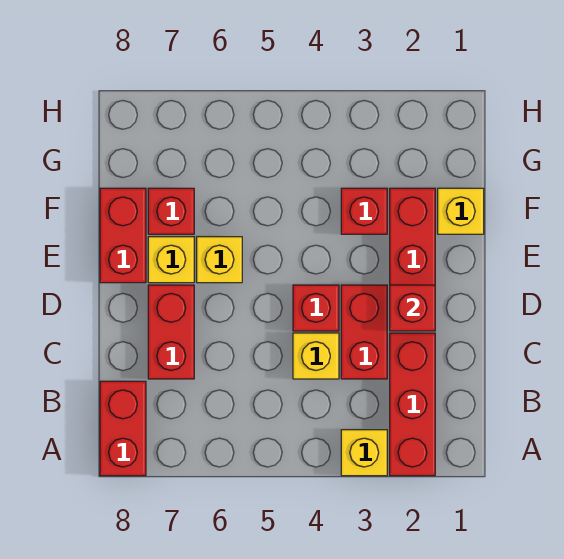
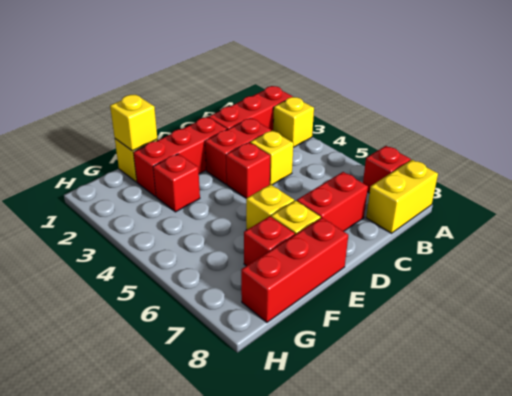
red brick A8:B8 level 1 -> yellow brick A8:B8 level 1
red brick D2 level 2 -> red brick A7 level 1
red brick E8:F8 level 1 -> red brick E8:G8 level 1
none -> yellow brick F1 level 2

